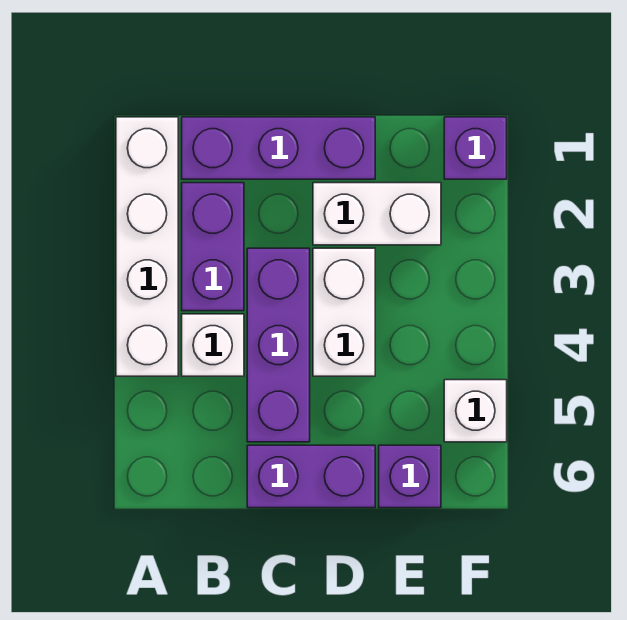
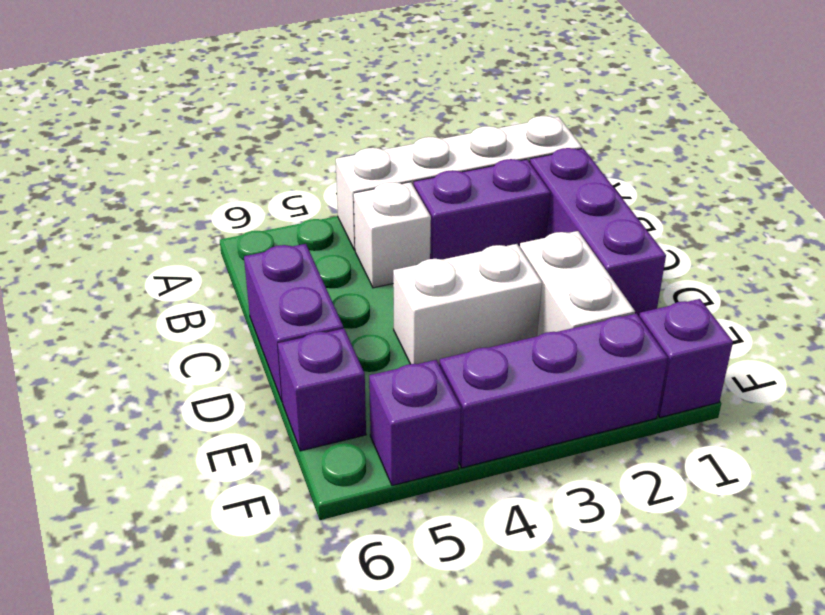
purple brick C3:C5 level 1 -> purple brick F2:F4 level 1
white brick F5 level 1 -> purple brick F5 level 1

